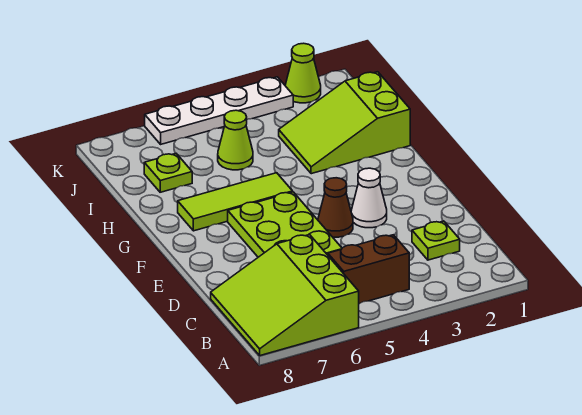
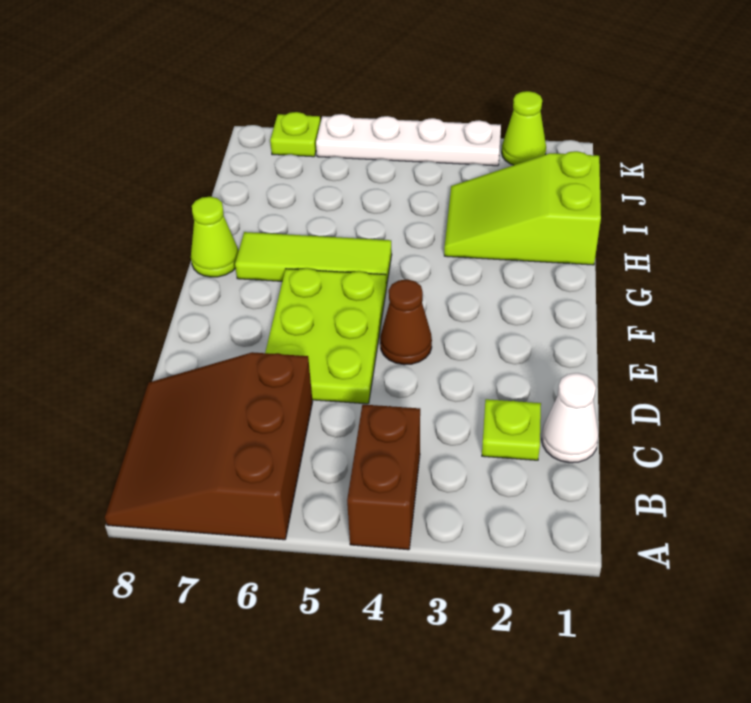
lime slope A6:C8 level 1 top 6 -> brown slope A6:C8 level 1 top 6
brown brick B4:B5 level 1 -> brown brick A4:B4 level 1
white cone E3 level 1 -> white cone C1 level 1
lime cone I5 level 1 -> lime cone G8 level 1
lime plate I7 level 1 -> lime plate K7 level 1

